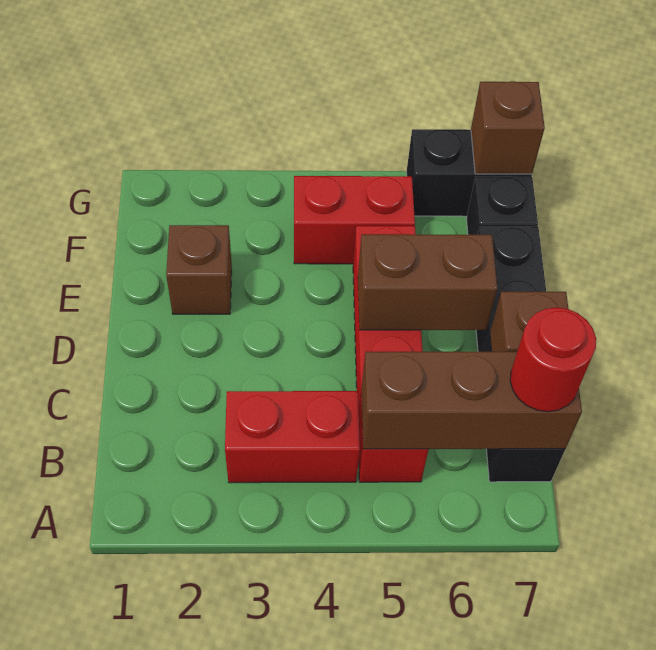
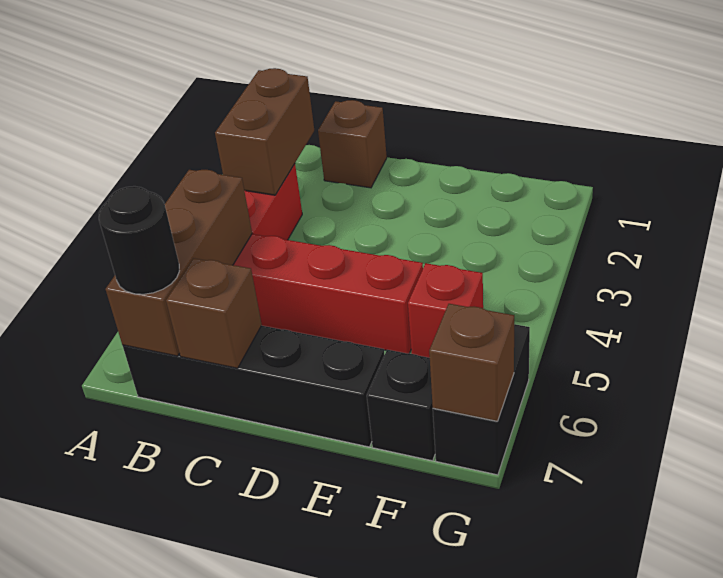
red round brick B7 level 3 -> black round brick B7 level 3
brown brick D5:D6 level 2 -> brown brick B2:B3 level 2
brown brick E2 level 1 -> brown brick C1 level 1
red brick F4:F5 level 1 -> red brick F5 level 1

